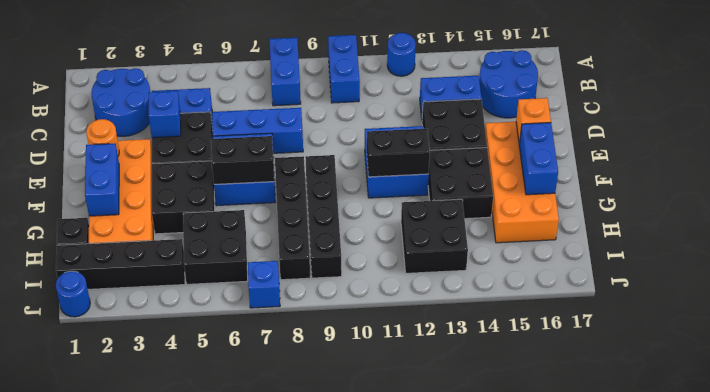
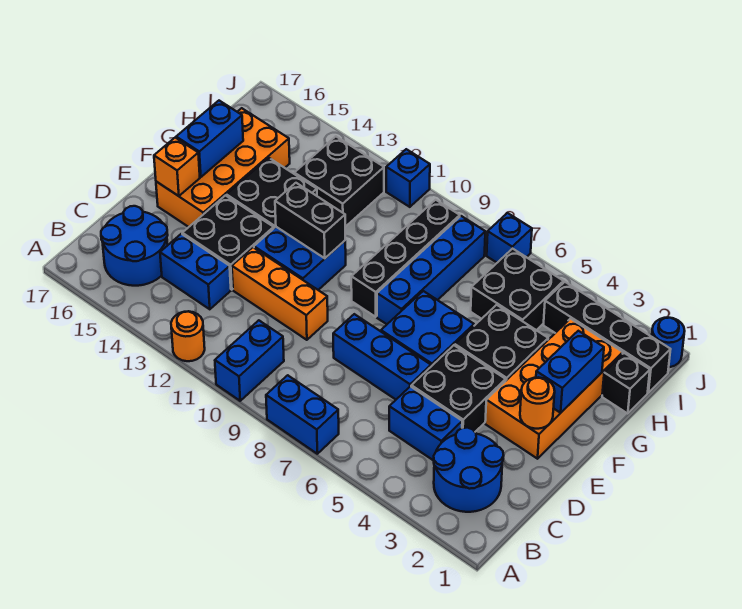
blue brick A8:B8 level 1 -> blue brick A7:A8 level 1
blue round brick A12 level 1 -> orange round brick A12 level 1
blue brick D4 level 2 -> blue brick J11 level 1
none -> orange brick D10:D12 level 1
black brick F6:F7 level 2 -> none
black brick F8:I8 level 1 -> blue brick F8:I8 level 1

